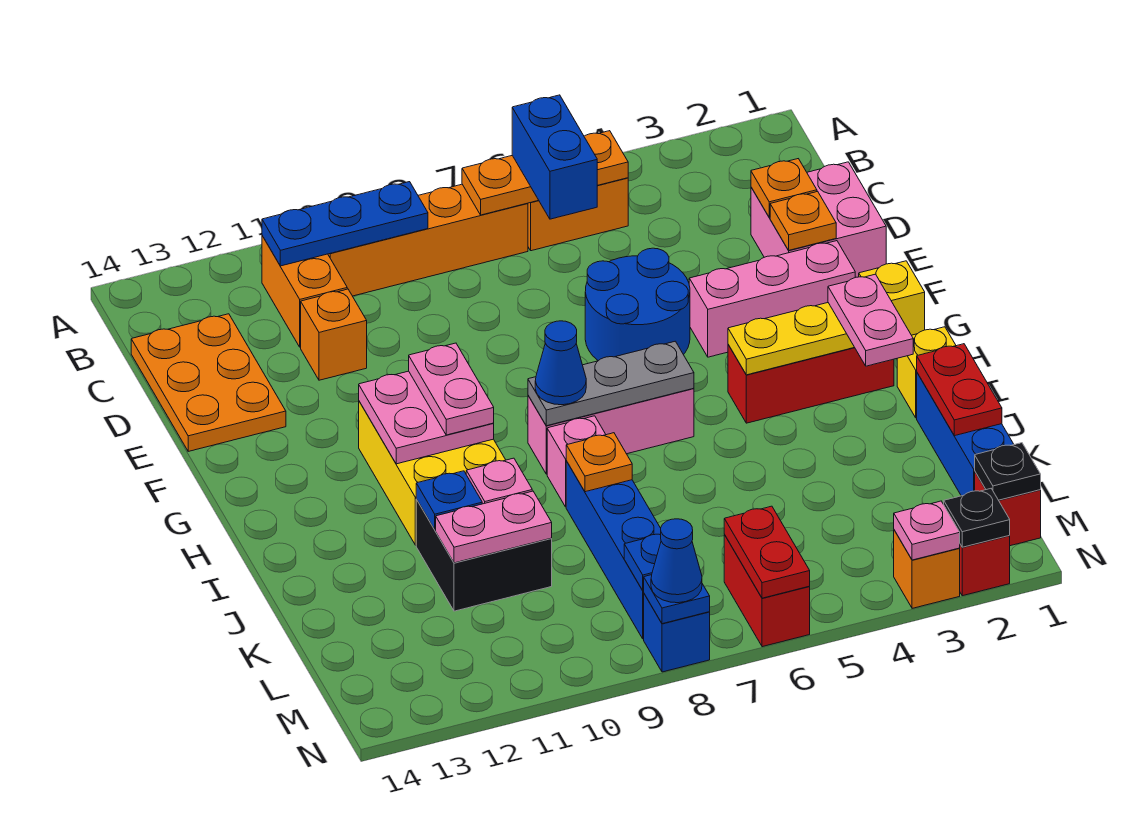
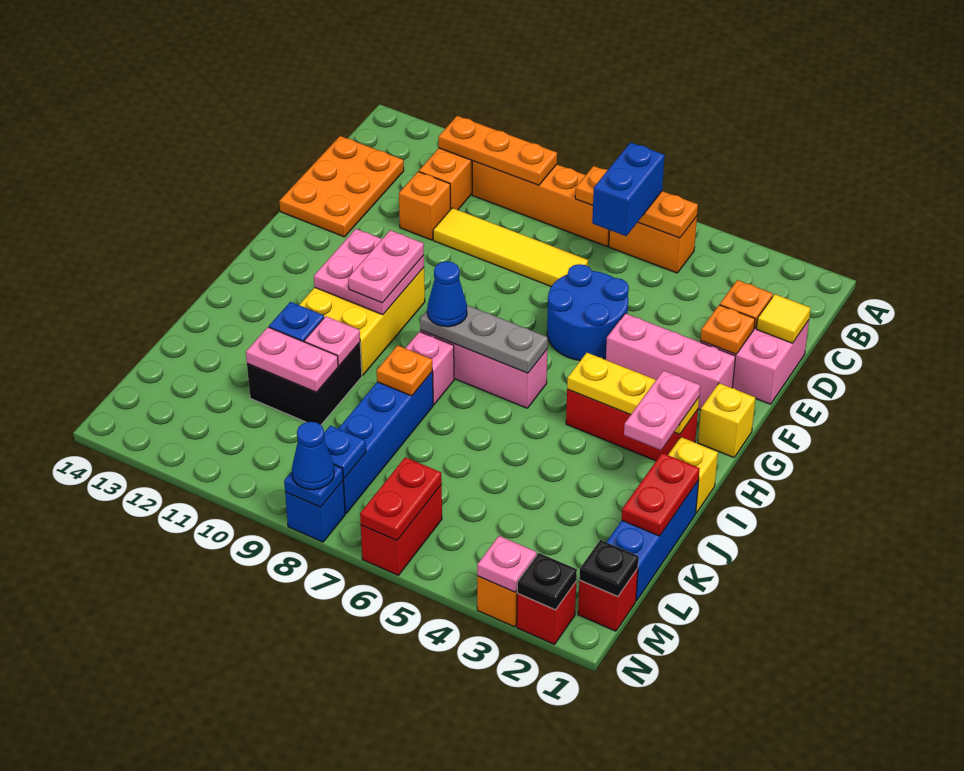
blue plate B9:B11 level 2 -> orange plate B9:B11 level 2
none -> yellow tile D1 level 2
none -> yellow tile D7:D10 level 1

